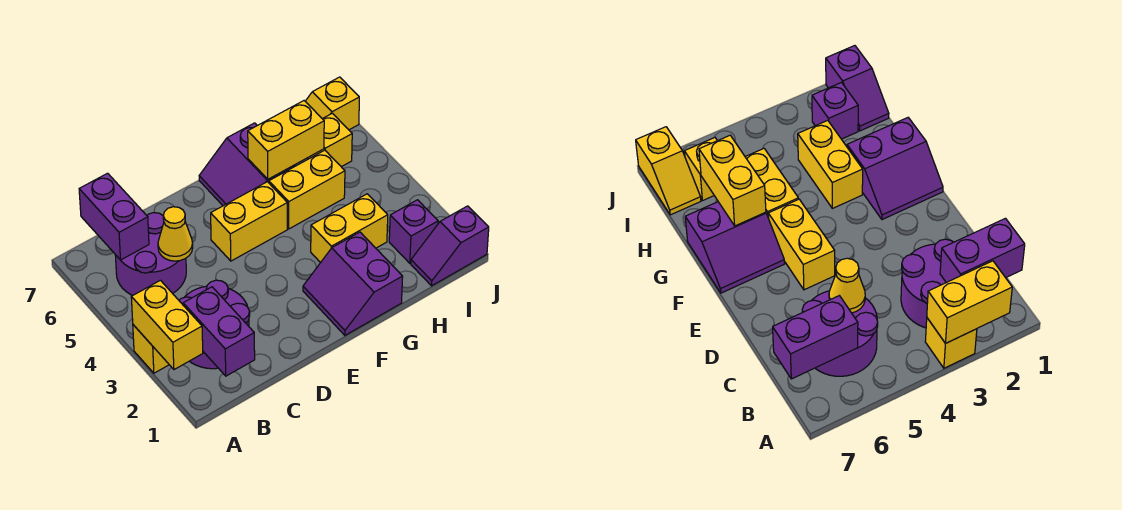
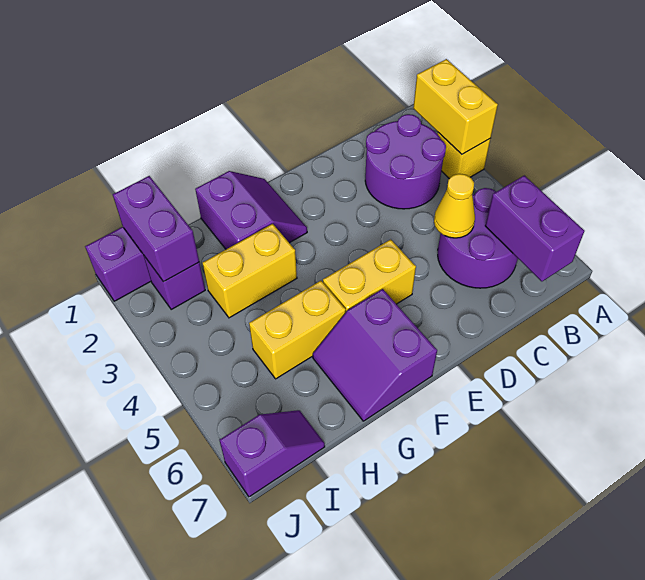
purple brick B1:B2 level 2 -> purple brick I1:I2 level 2
purple slope F6:G7 level 1 top G -> purple slope F6:G7 level 1 top F
yellow brick G6:H6 level 2 -> none
yellow brick I6 level 1 -> none
yellow slope I7:J7 level 1 top J -> purple slope I7:J7 level 1 top J

